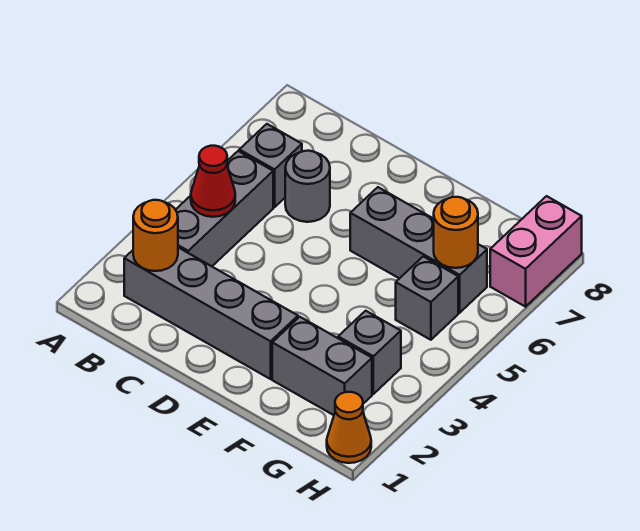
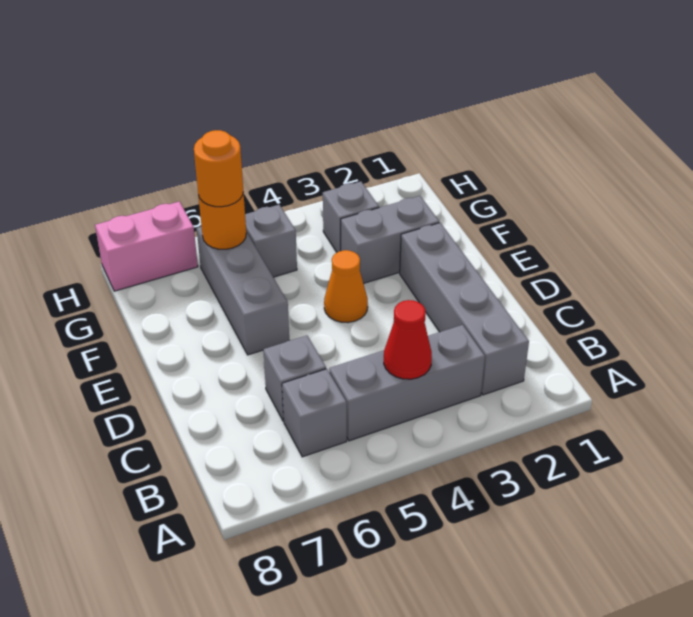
orange round brick B2 level 2 -> orange round brick G6 level 3
grey round brick C6 level 1 -> grey brick C6 level 1
grey brick F2:G2 level 1 -> grey brick F2:F3 level 1
orange cone H1 level 1 -> orange cone E4 level 1

